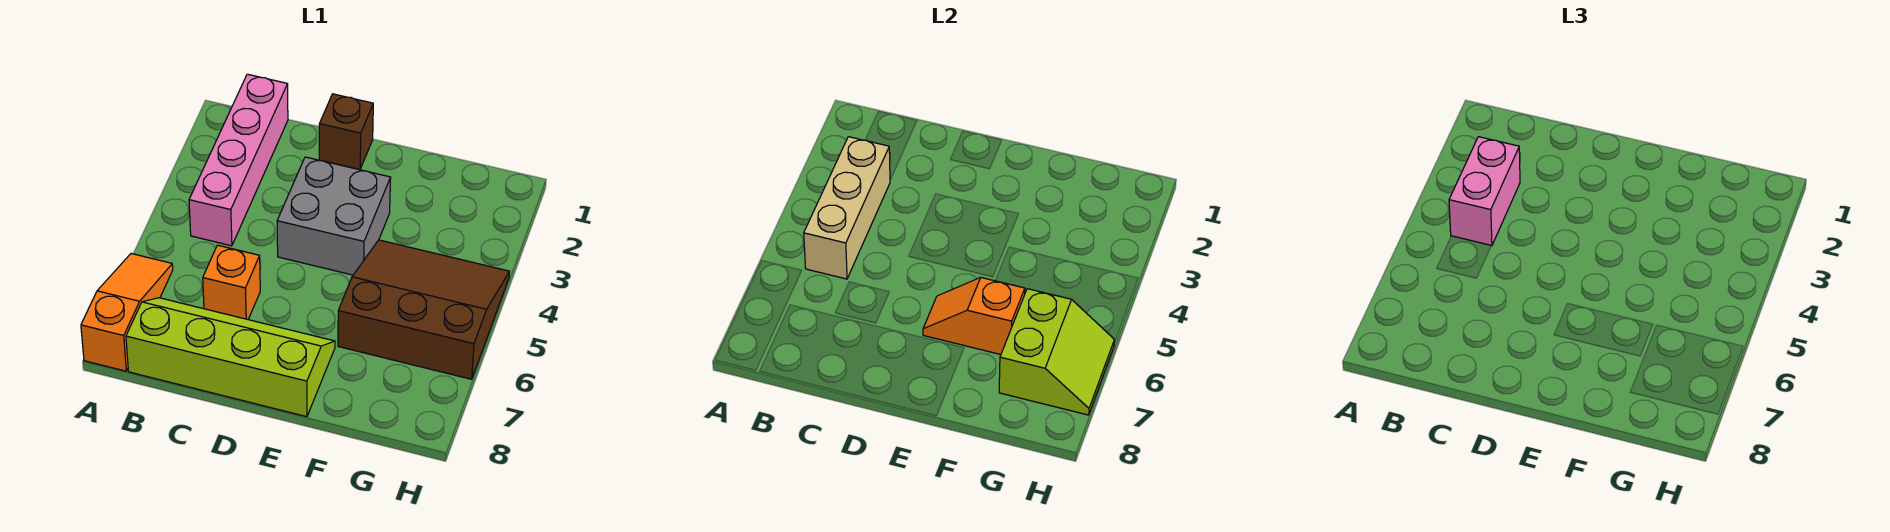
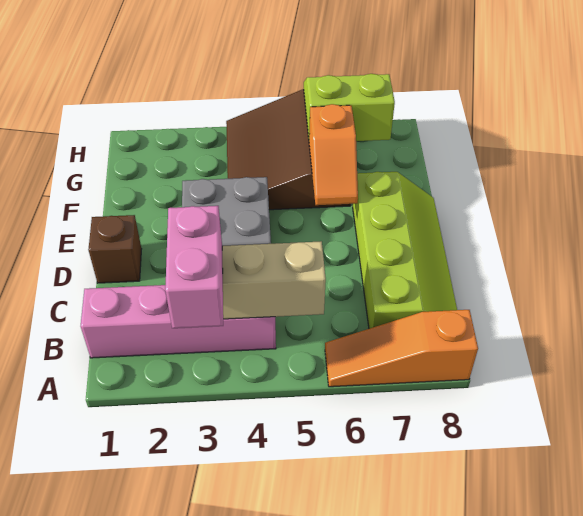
pink brick B3:B4 level 3 -> pink brick A3:B3 level 3
lime slope B7:E8 level 1 top 8 -> lime slope B7:E8 level 1 top 7
orange brick C6 level 1 -> none

